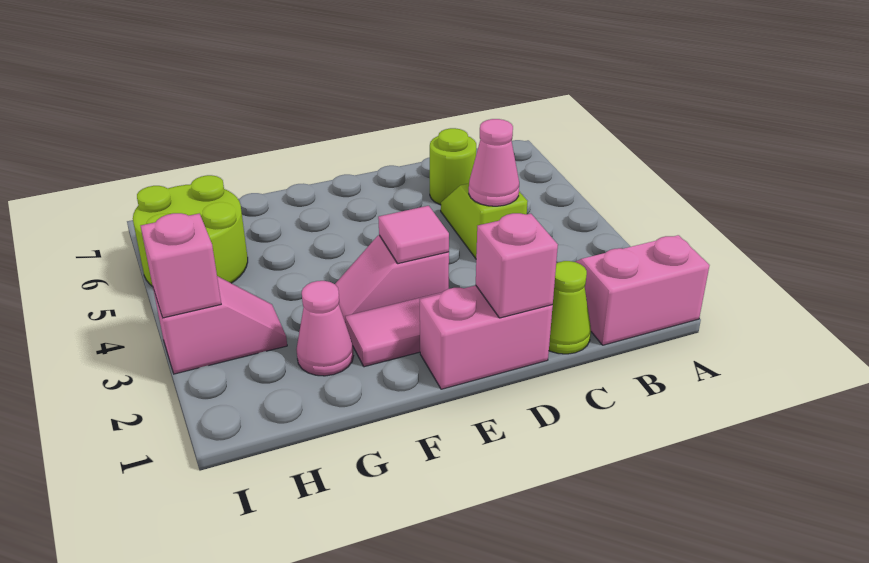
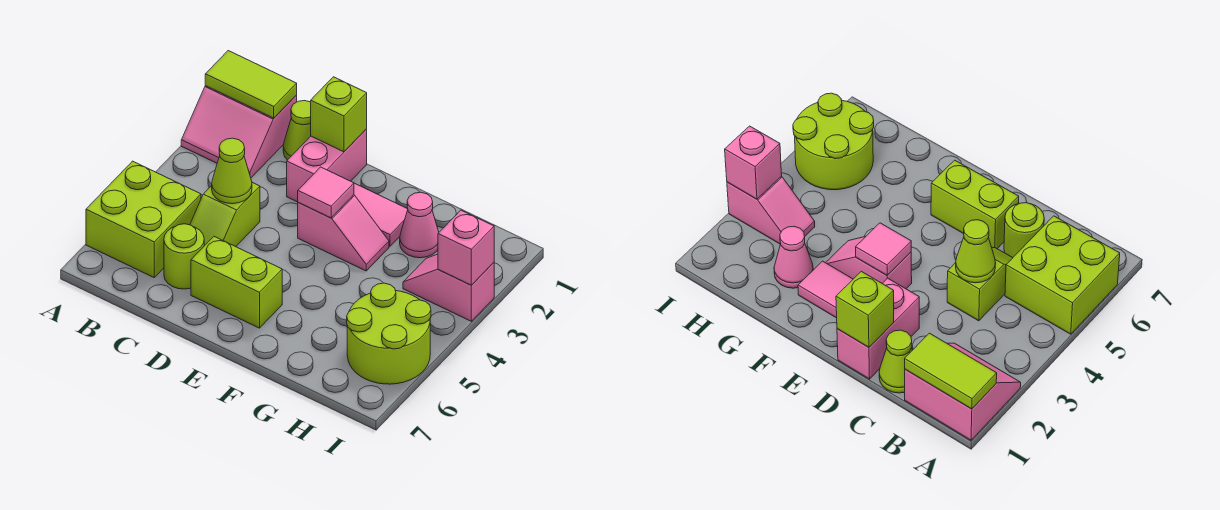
none -> lime tile A1:B1 level 2
none -> lime brick A5:B6 level 1
pink cone C4 level 2 -> lime cone C4 level 2
pink brick D1:E1 level 1 -> pink brick D1:D2 level 1
pink brick D1 level 2 -> lime brick D1 level 2
none -> lime brick D6:E6 level 1

